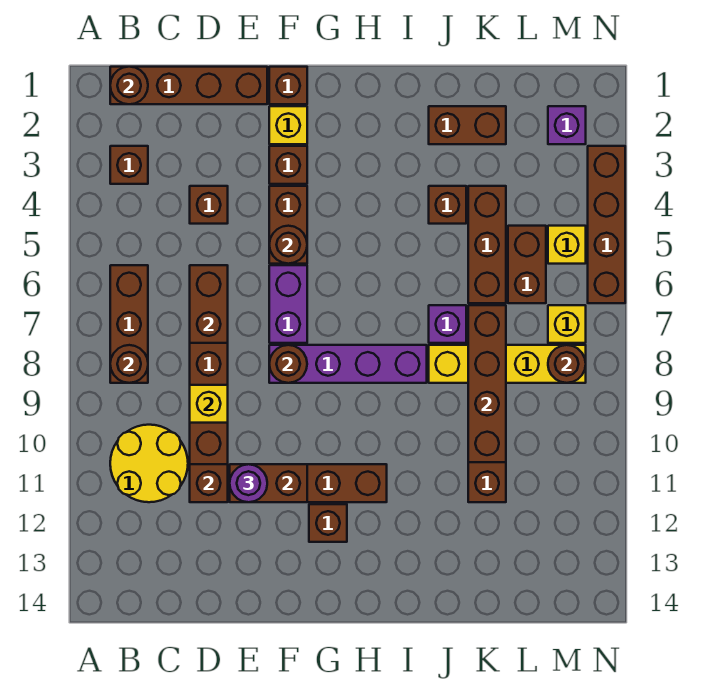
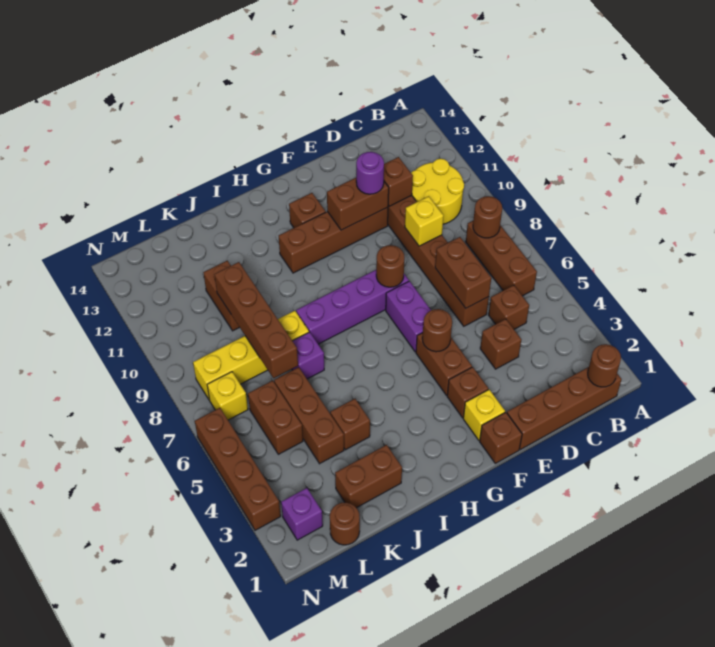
brown brick B3 level 1 -> brown brick C5 level 1
yellow brick M5 level 1 -> none
brown round brick M8 level 2 -> brown round brick L1 level 1

